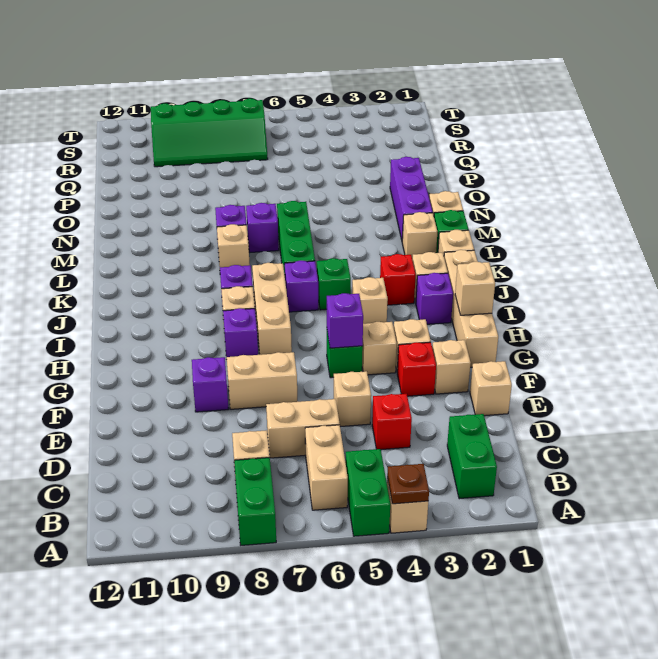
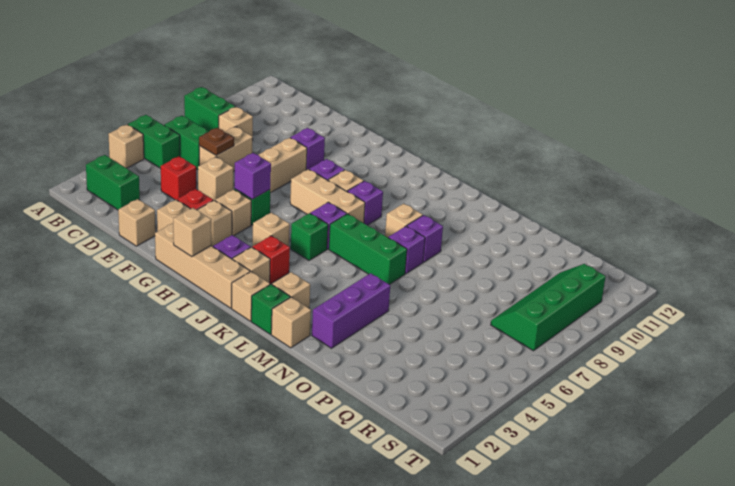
brown plate A4 level 2 -> brown plate D6 level 2
tan brick B6:C6 level 1 -> green brick B6:C6 level 1
purple brick M2:O2 level 1 -> purple brick N2:N4 level 1

